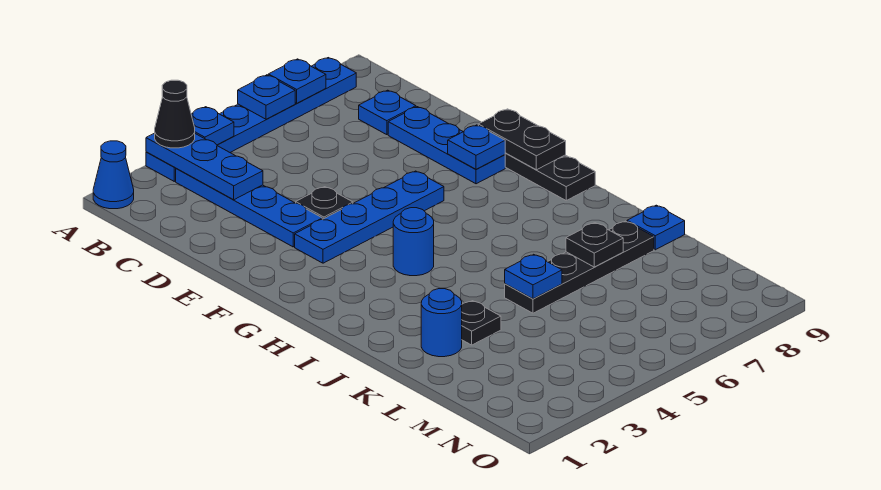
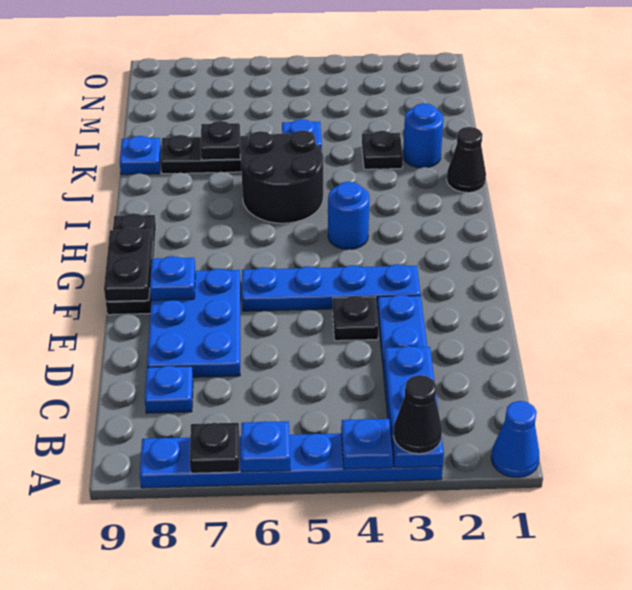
blue plate A7 level 2 -> black plate A7 level 2
blue plate D8:F8 level 1 -> blue plate D7:F8 level 1
none -> black round brick I5:J6 level 1
none -> black cone J1 level 1

